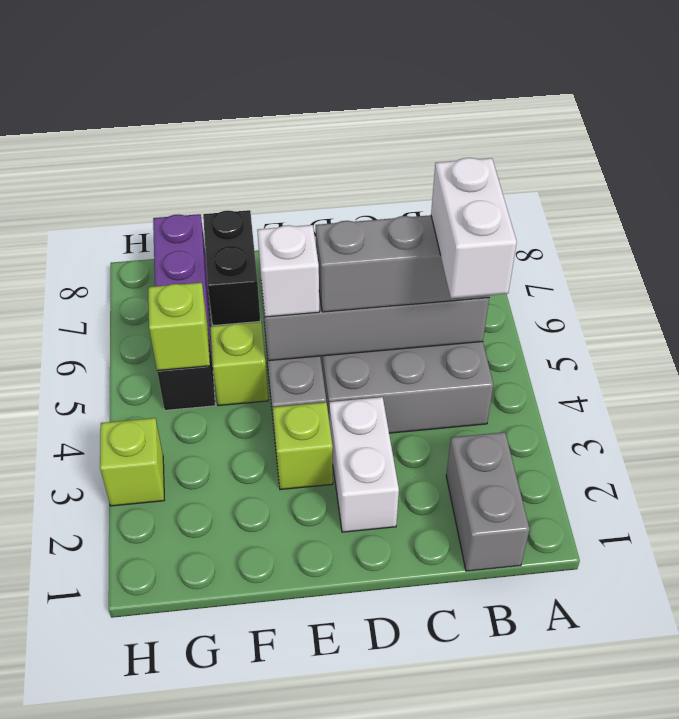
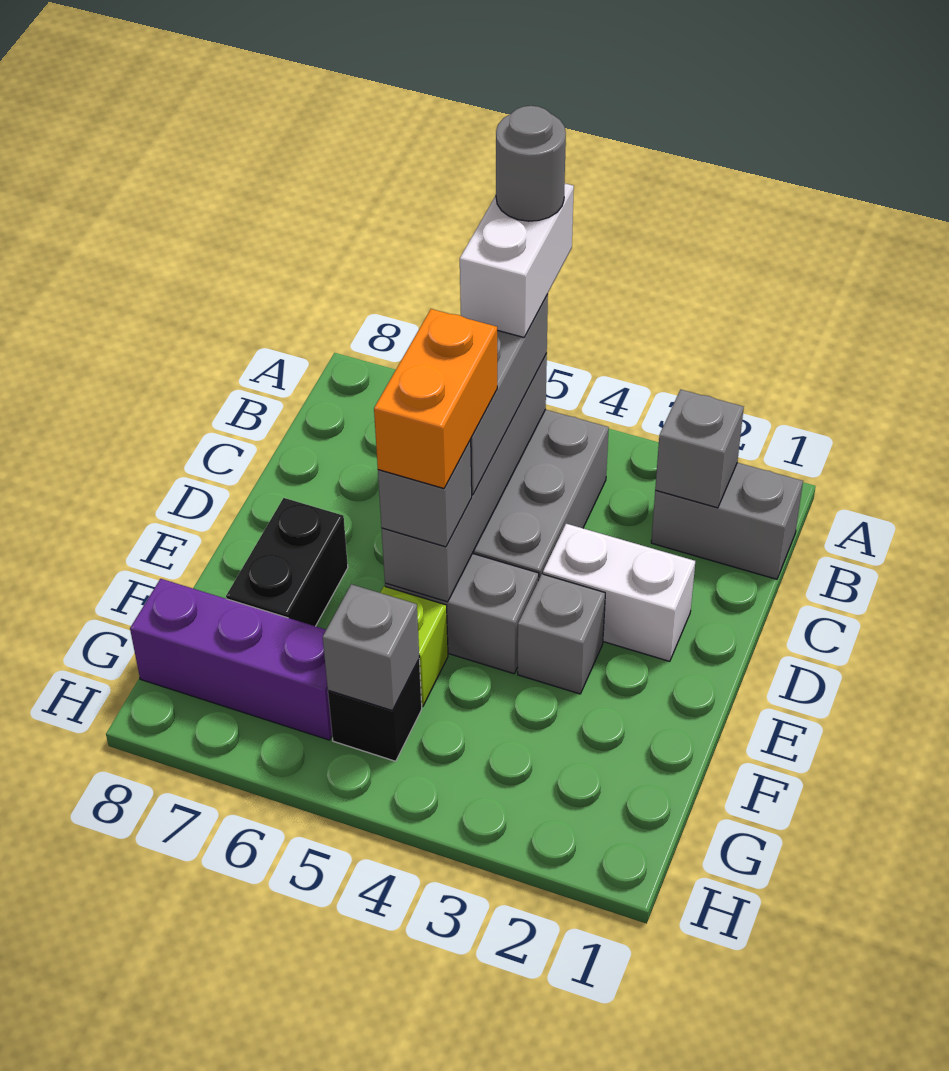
none -> grey round brick A5 level 5
none -> grey brick B2 level 2
white brick B4:B5 level 4 -> white brick A5:B5 level 4
none -> orange brick D5:E5 level 4
lime brick E3 level 1 -> grey brick E3 level 1
white brick E5 level 3 -> grey brick E5 level 3
black brick F7:F8 level 1 -> black brick E7:F7 level 1
lime brick G5 level 2 -> grey brick G5 level 2
lime brick H3 level 1 -> none

